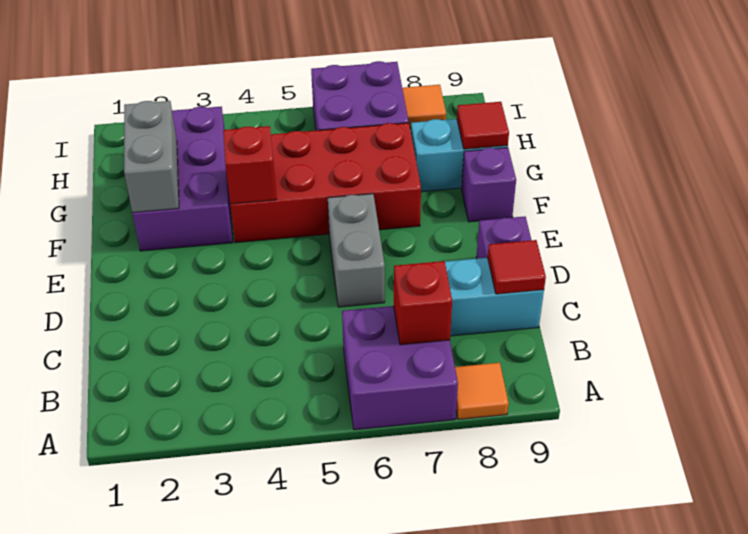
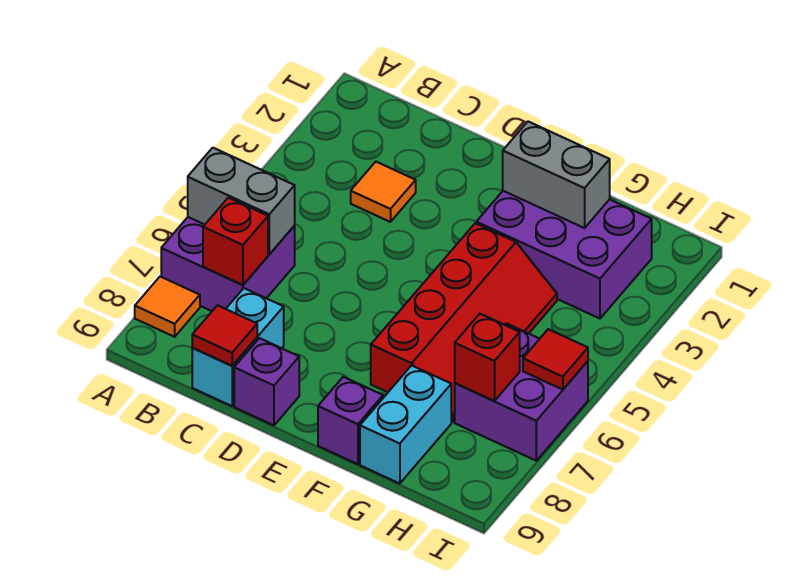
grey brick D6:E6 level 1 -> grey brick A6:B6 level 2
red brick F4:G7 level 1 -> red slope F4:G7 level 1 top F
red brick F4 level 2 -> red brick H7 level 2
red tile G9 level 2 -> red tile I6 level 2
orange tile I8 level 1 -> orange tile C3 level 1

